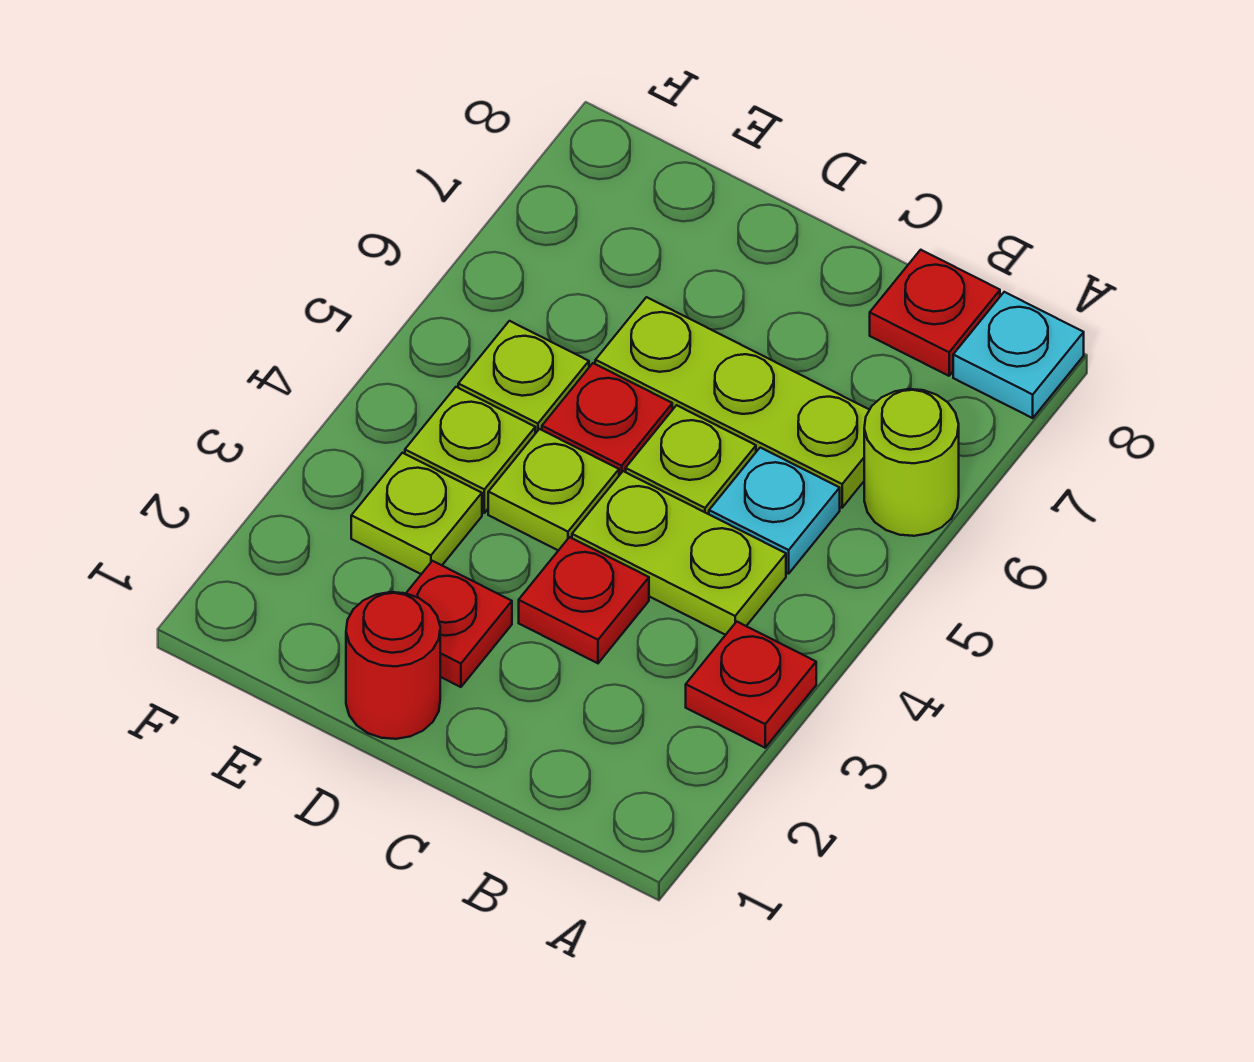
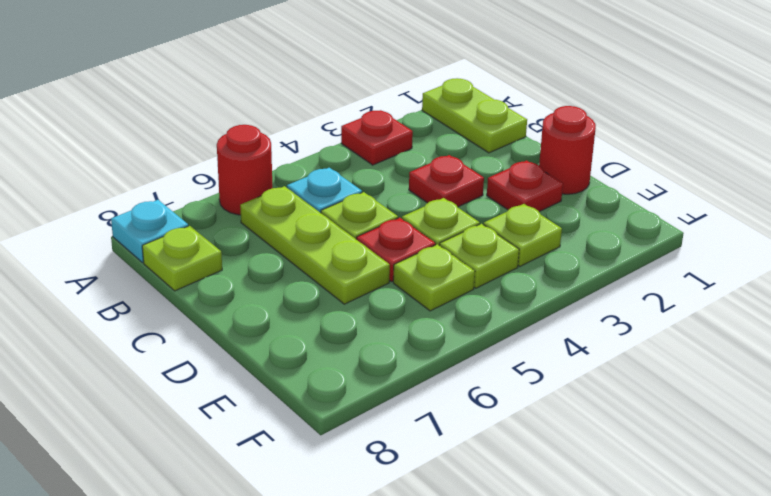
lime round brick A6 level 1 -> red round brick A6 level 1
lime plate B4:C4 level 1 -> lime plate A1:B1 level 1
red plate B8 level 1 -> lime plate B8 level 1

